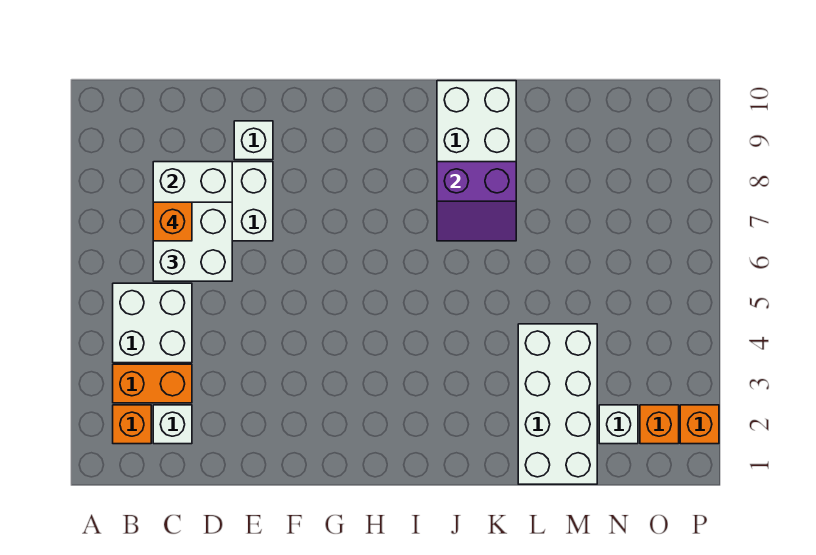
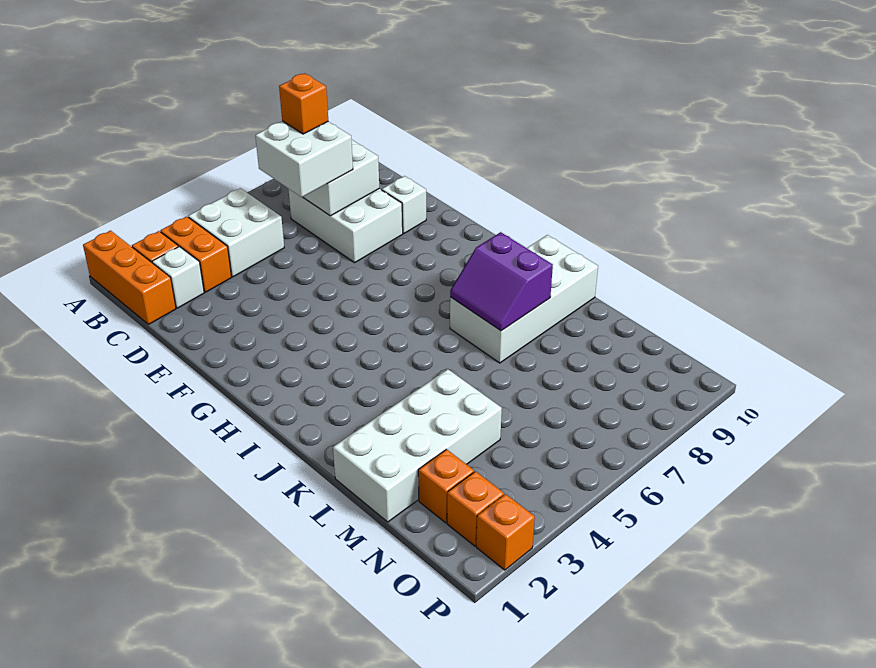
none -> orange brick A1:C1 level 1
white brick N2 level 1 -> orange brick N2 level 1

